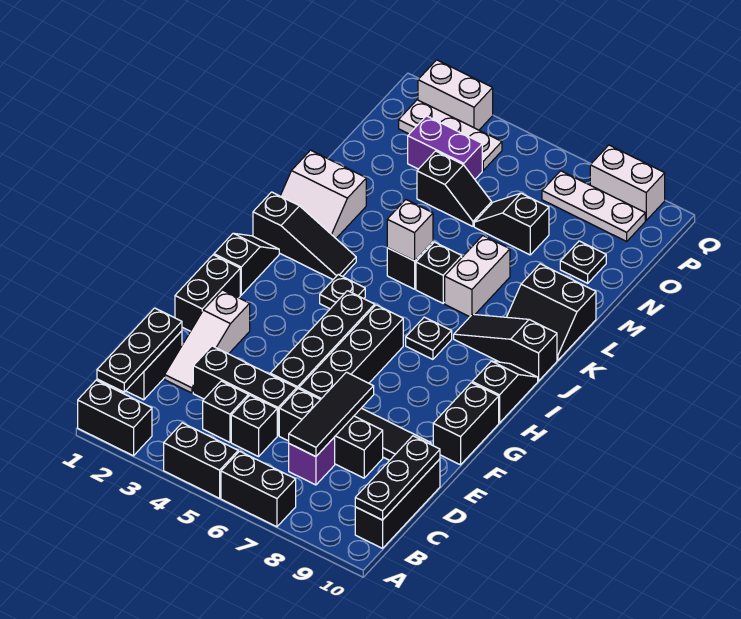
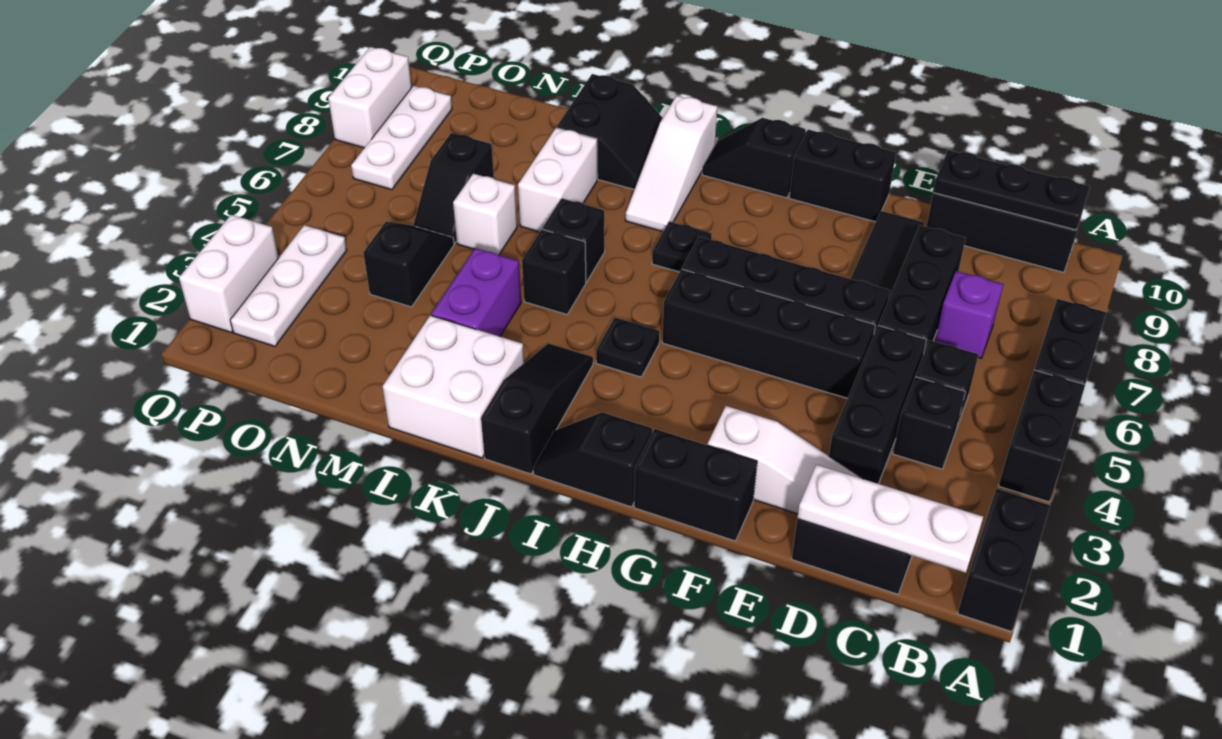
black plate B1:D1 level 2 -> white plate B1:D1 level 2
black tile C7:E7 level 2 -> none
black slope J8:J10 level 1 top 10 -> white slope J8:J10 level 1 top 10
white slope K1:L2 level 1 top L -> white brick K1:L2 level 1
white brick K5 level 2 -> white brick M6 level 1
white brick K7:L7 level 1 -> white brick L7:L8 level 1
black plate N9 level 1 -> none
purple brick O3:O4 level 1 -> purple brick L3:L4 level 1

